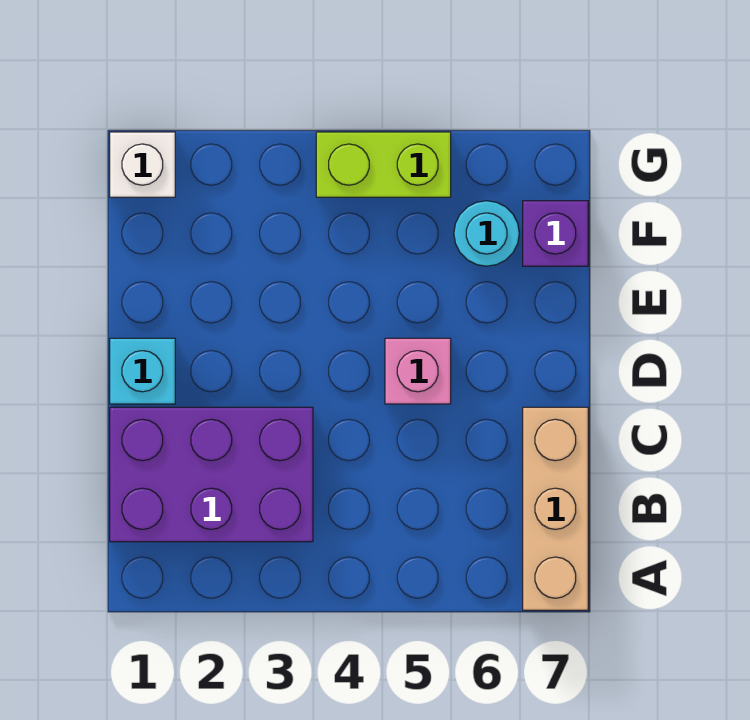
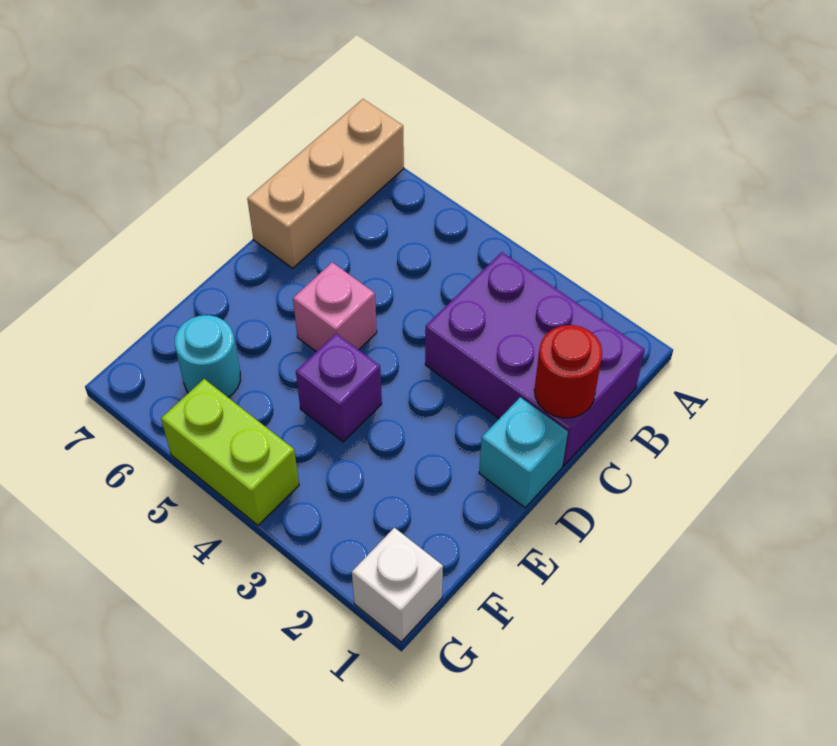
none -> red round brick C1 level 2
purple brick F7 level 1 -> purple brick E4 level 1

